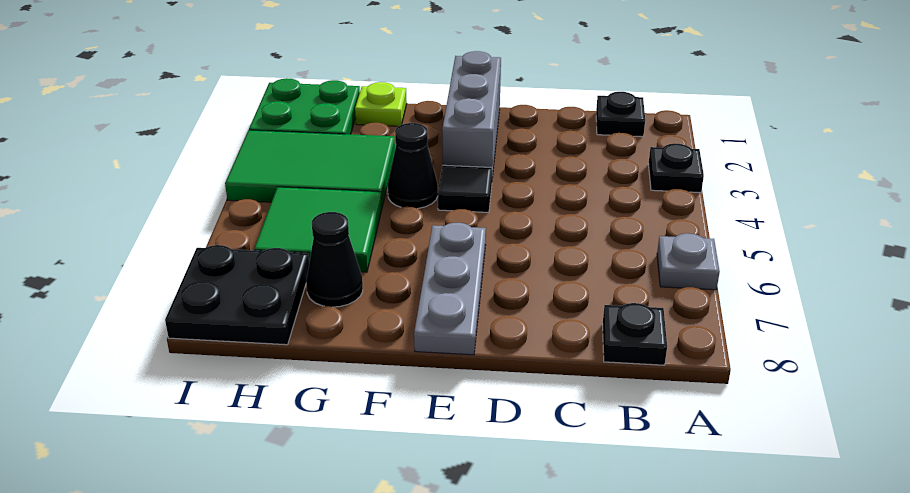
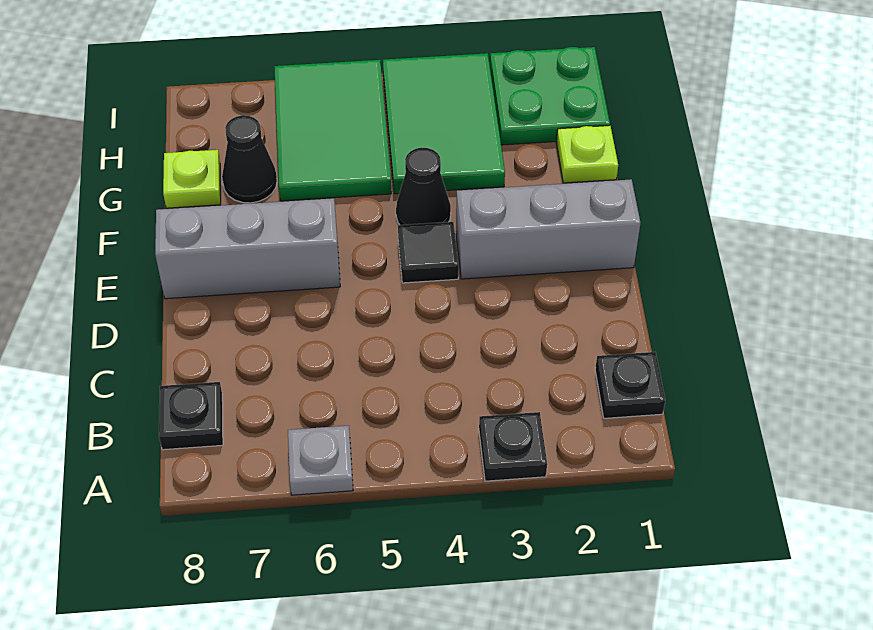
grey plate E6:E8 level 1 -> grey brick E6:E8 level 1
green tile G5:H6 level 1 -> green tile G5:I6 level 1
none -> lime plate G8 level 1
black plate H7:I8 level 1 -> none

